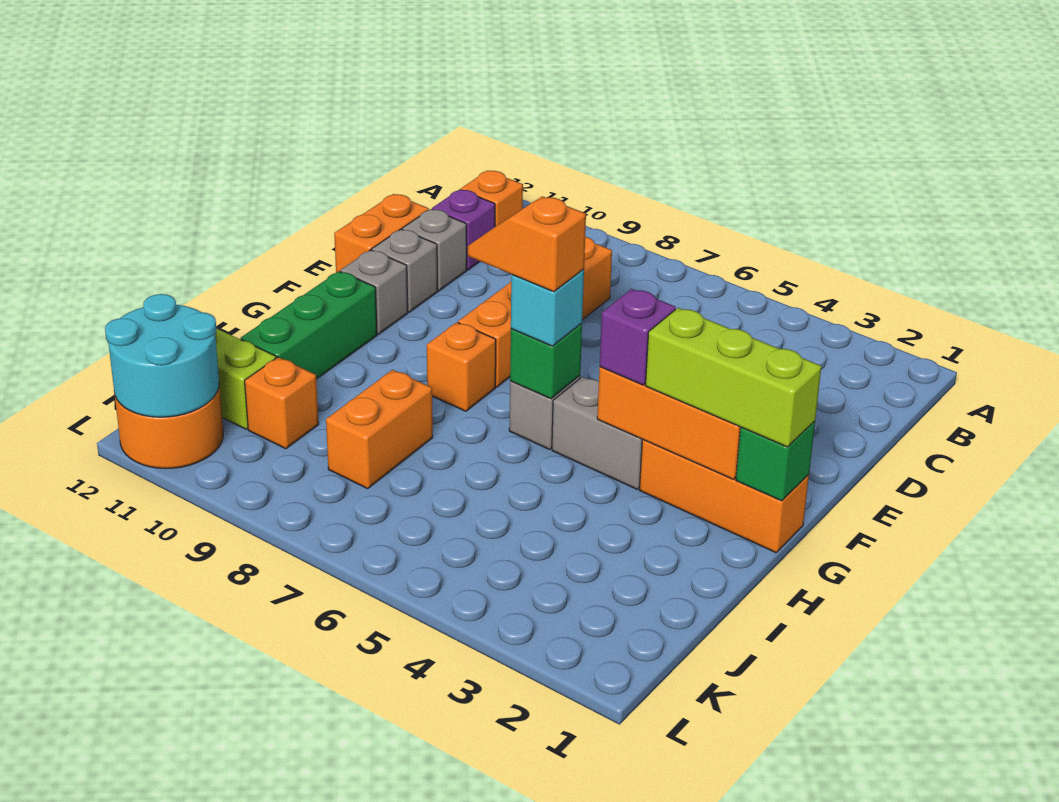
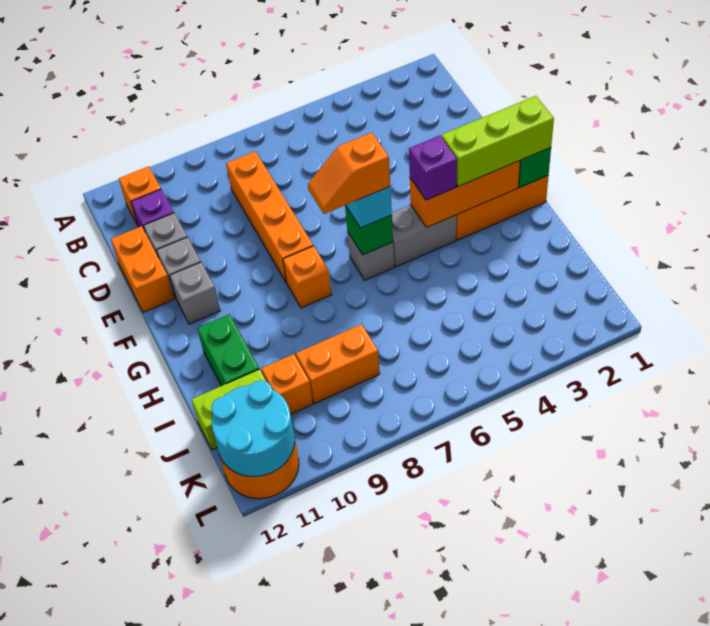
green brick G11:I11 level 1 -> green brick H11:I11 level 1
orange brick I8:J8 level 1 -> orange brick J8:J9 level 1

